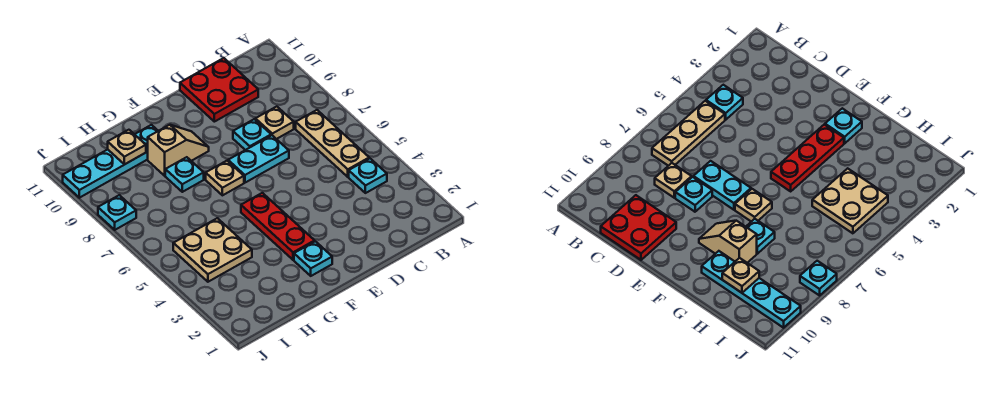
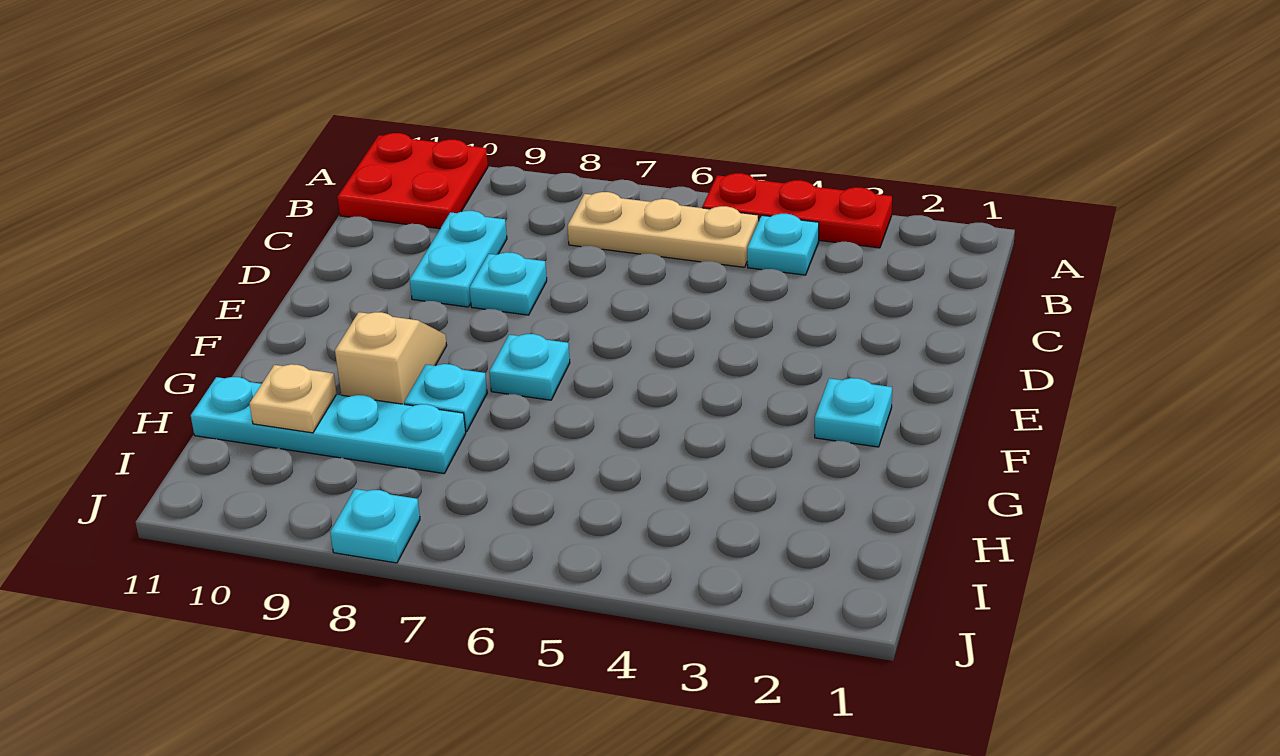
tan plate C8 level 1 -> none
red plate C10:D11 level 1 -> red plate A10:B11 level 1
cyan plate D7:E7 level 1 -> cyan plate C9:D9 level 1
red plate F3:F5 level 1 -> red plate A3:A5 level 1
tan plate F7 level 1 -> cyan plate F7 level 1
cyan plate G10:J10 level 1 -> cyan plate H8:H11 level 1
tan plate H4:I5 level 1 -> none

